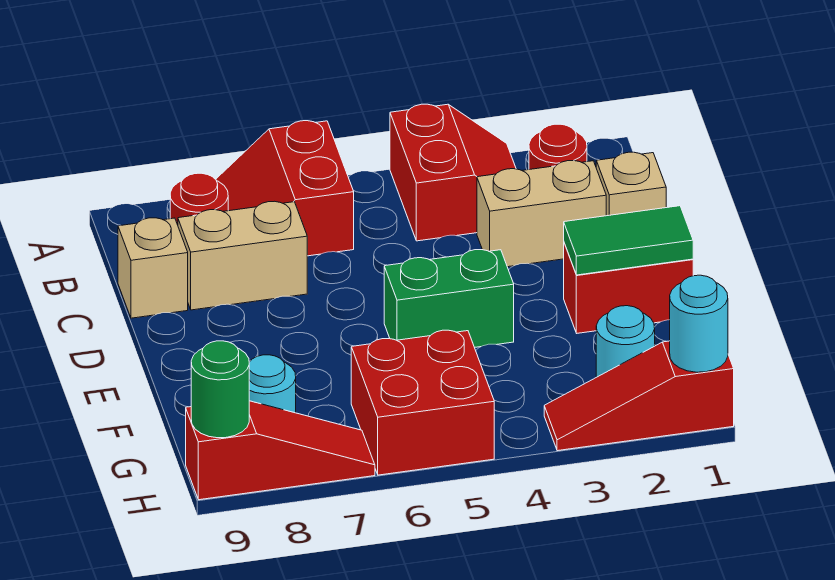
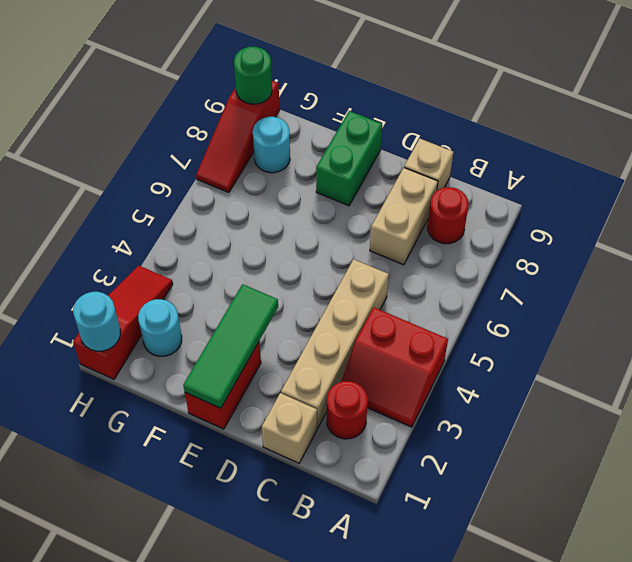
red slope A6:B7 level 1 top 6 -> none
tan brick C2:C3 level 1 -> tan brick C2:C5 level 1
green tile E1:E2 level 2 -> green tile E1:E3 level 2
green brick E4:E5 level 1 -> green brick E8:E9 level 1
red brick G5:H6 level 1 -> none

